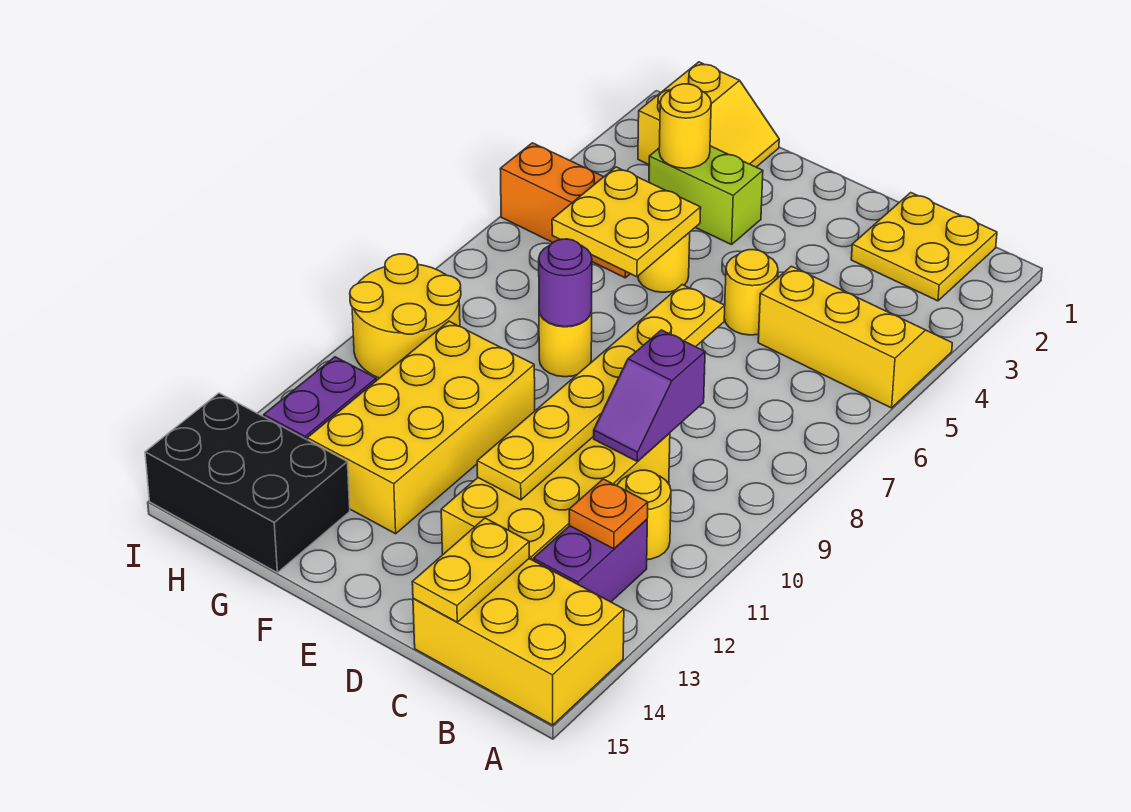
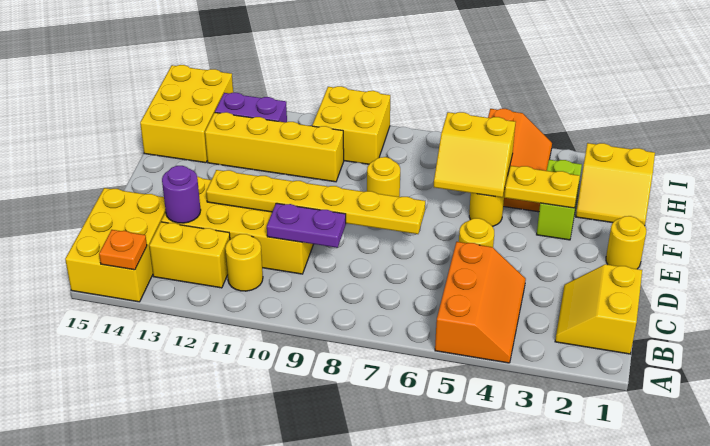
yellow slope A4:C5 level 1 top 5 -> orange slope A4:C5 level 1 top 5
yellow plate B1:C2 level 1 -> yellow slope B1:C2 level 1 top 1
purple brick B12:B13 level 1 -> yellow brick B12:B13 level 1
orange plate B12 level 2 -> orange plate A14 level 2
purple slope C9:C10 level 2 top 9 -> purple plate C9:C10 level 2
yellow plate C14:C15 level 2 -> yellow plate F3:F4 level 2
yellow plate F5:G6 level 2 -> yellow slope F5:G6 level 2 top G
purple round brick F8 level 2 -> purple round brick C13 level 2
yellow brick F10:G13 level 1 -> yellow brick G10:G13 level 1
yellow round brick G3 level 2 -> yellow round brick E1 level 1
black brick G14:I15 level 1 -> yellow brick G14:I15 level 1
yellow round brick H9:I10 level 1 -> yellow brick H9:I10 level 1

